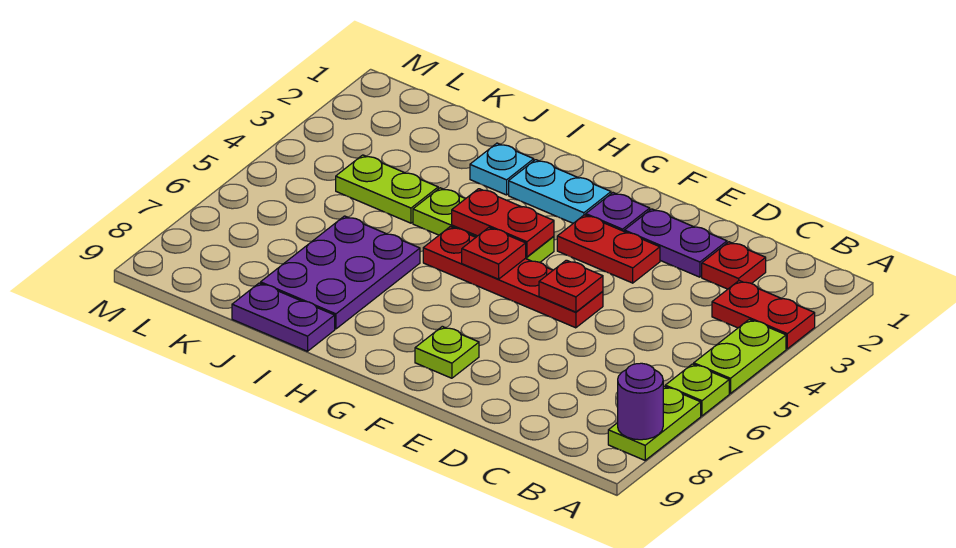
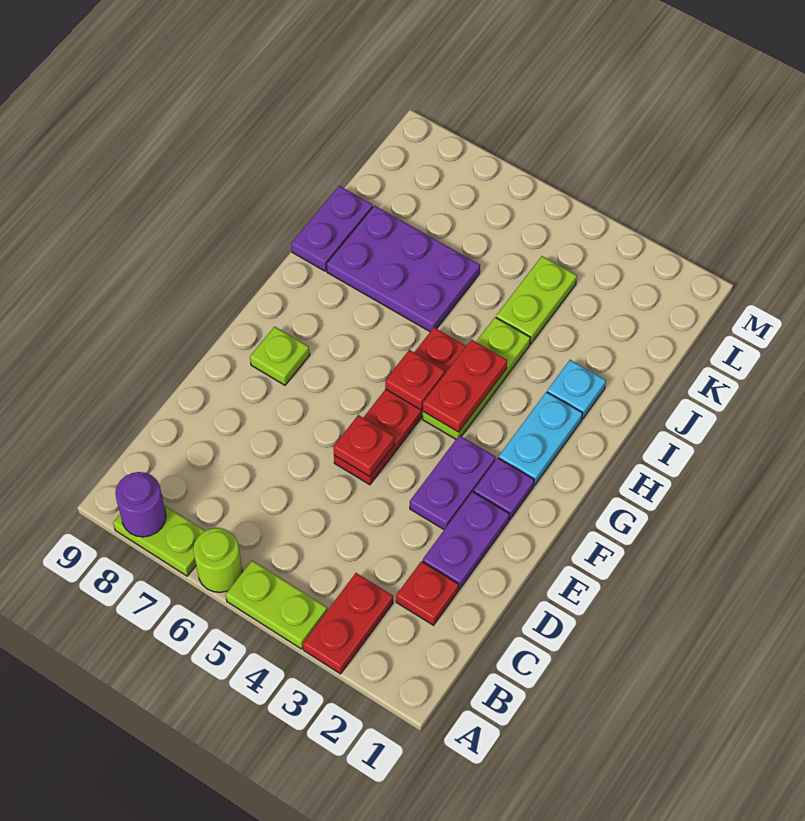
lime plate A6 level 1 -> lime round brick A6 level 1
red plate E3:F3 level 1 -> purple plate E3:F3 level 1

